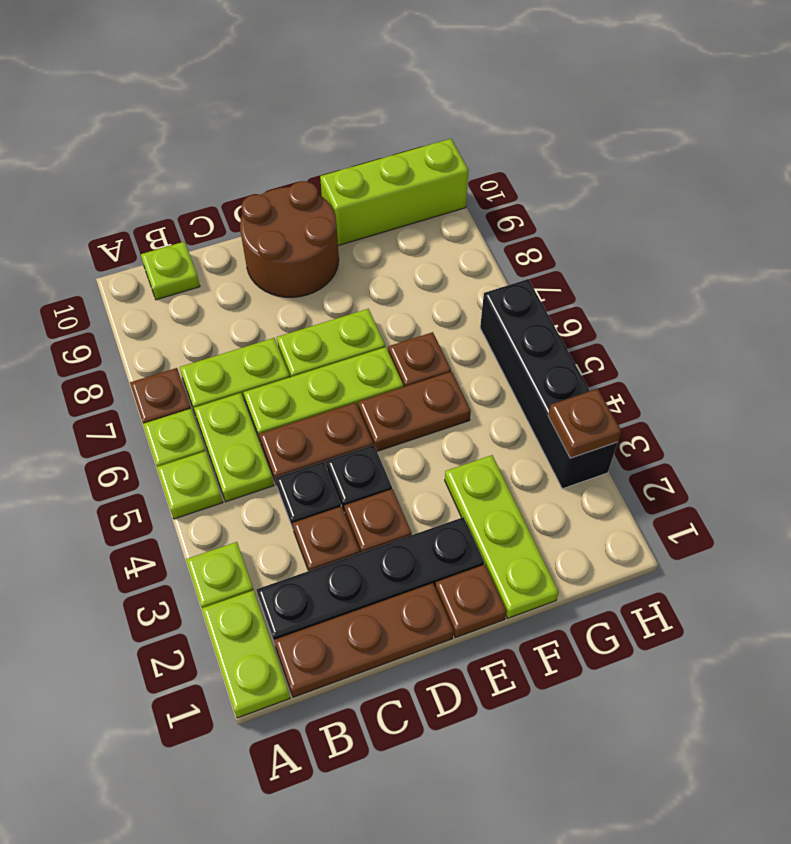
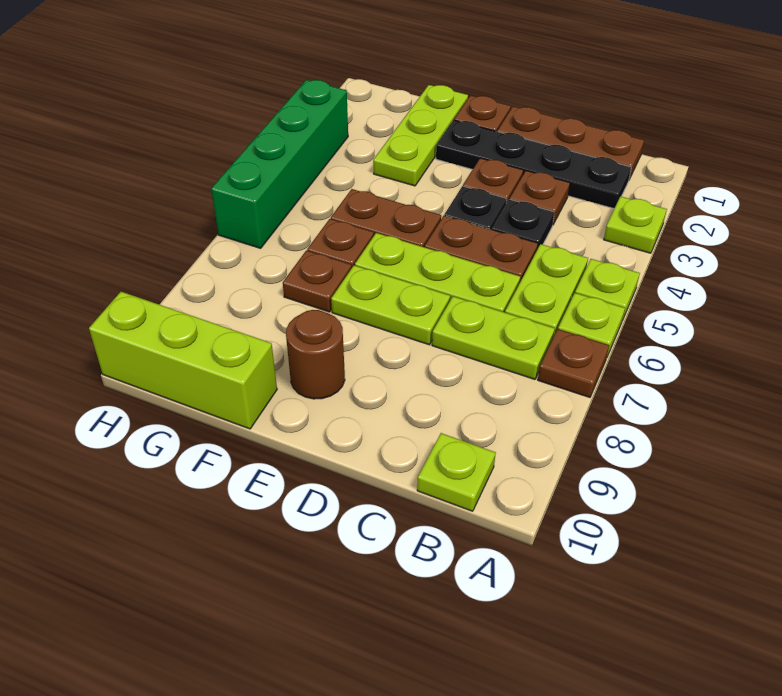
lime plate A1:A2 level 1 -> none
brown round brick D9:E10 level 1 -> brown round brick E9 level 1
black brick H3:H6 level 1 -> green brick H3:H6 level 1
brown plate H3 level 2 -> brown plate F7 level 1

